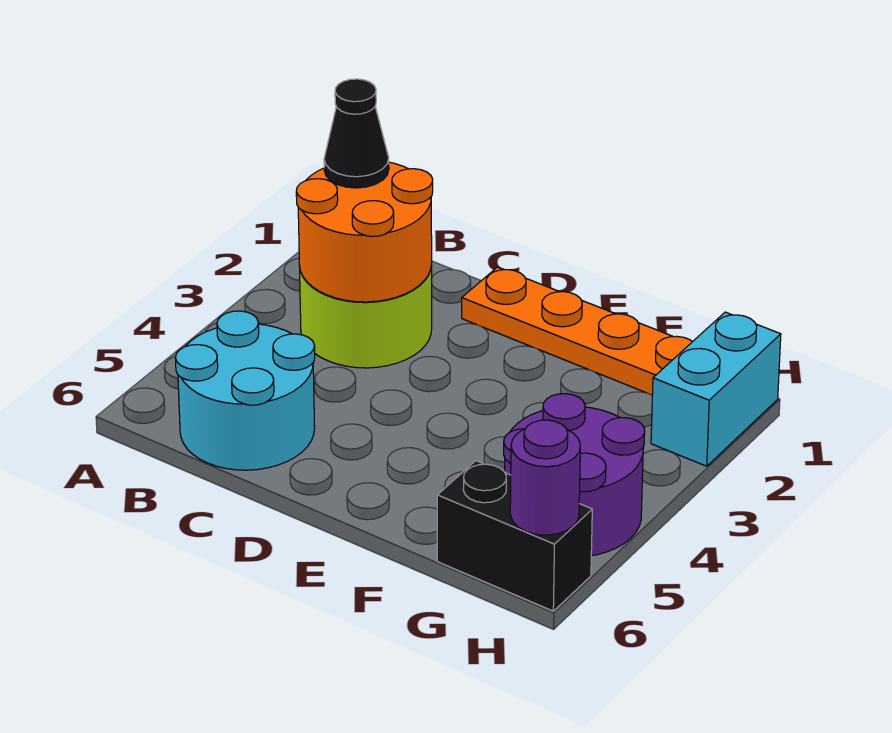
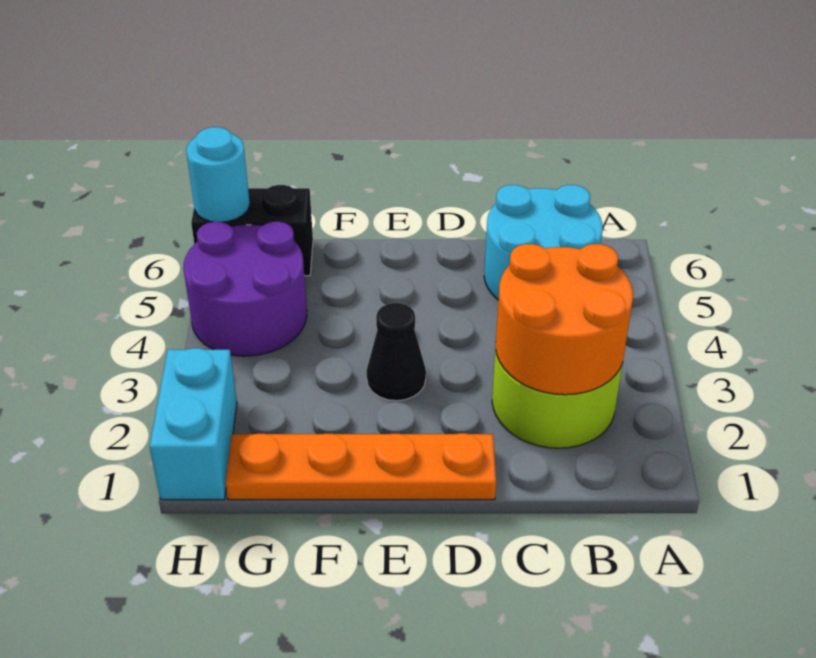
black cone B2 level 3 -> black cone E3 level 1
purple round brick H6 level 2 -> cyan round brick H6 level 2

